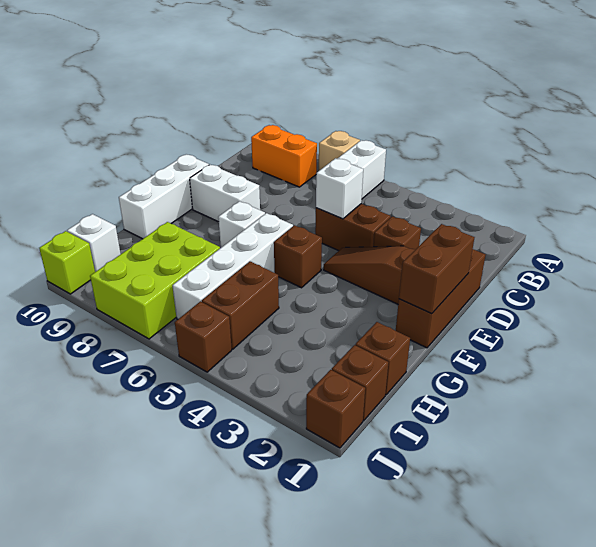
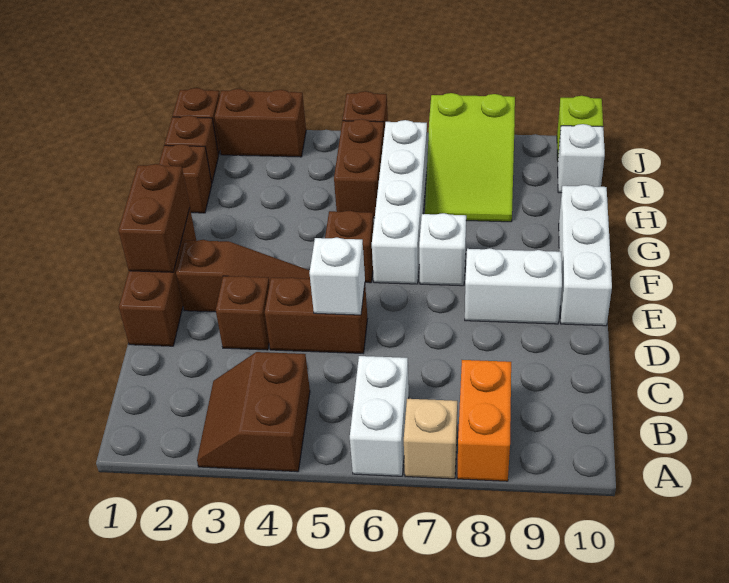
none -> brown slope A3:B4 level 1 top 4
orange brick B8:B9 level 1 -> orange brick A8:B8 level 1
lime brick H7:J8 level 1 -> lime slope H7:J8 level 1 top J
none -> brown brick J2:J3 level 1

